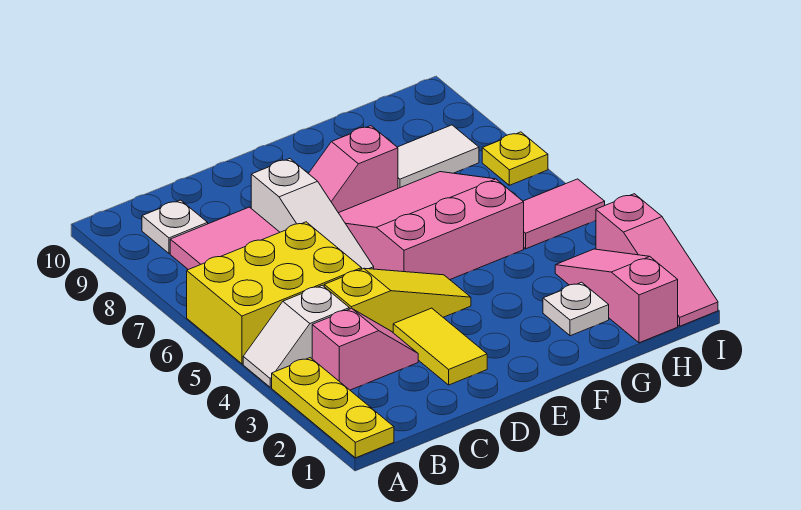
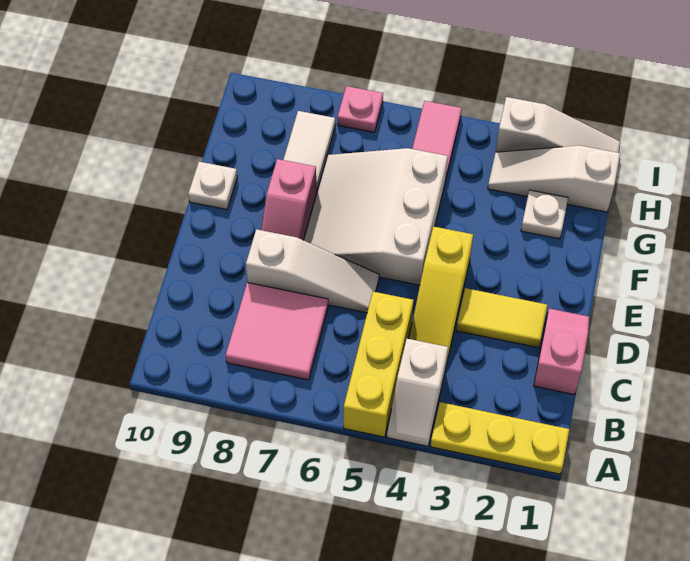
yellow brick A5:C6 level 1 -> yellow brick A5:C5 level 1
pink slope B3:C3 level 1 top B -> pink slope C1:D1 level 1 top C
white plate B9 level 1 -> white plate F10 level 1
yellow slope C4:E4 level 1 top C -> yellow slope C4:E4 level 1 top E
pink slope E5:G7 level 1 top 5 -> white slope E5:G7 level 1 top 5
pink slope H1:H3 level 1 top 1 -> white slope H1:H3 level 1 top 1
pink slope I1:I3 level 1 top 3 -> white slope I1:I3 level 1 top 3
yellow plate I7 level 1 -> pink plate I7 level 1

